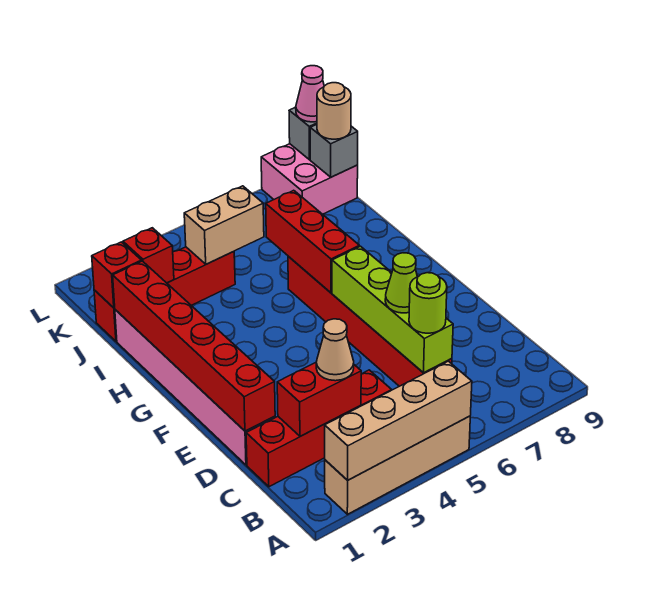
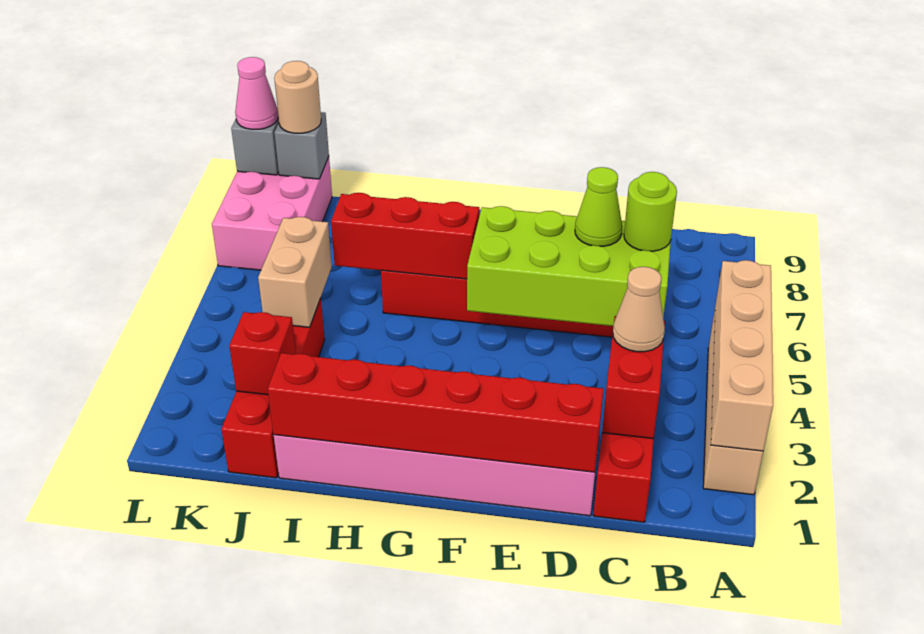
lime brick C6:F6 level 2 -> lime brick C5:F6 level 2
red brick J1 level 2 -> none
pink brick K8:L9 level 1 -> pink brick K7:L9 level 1

